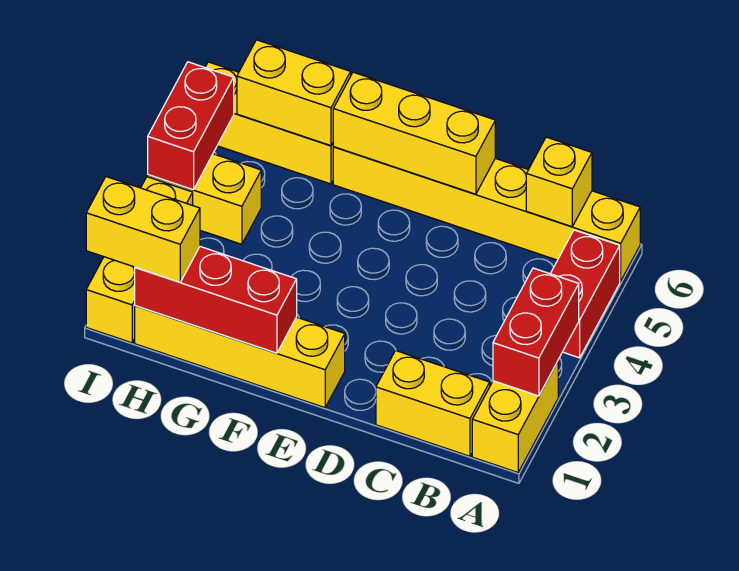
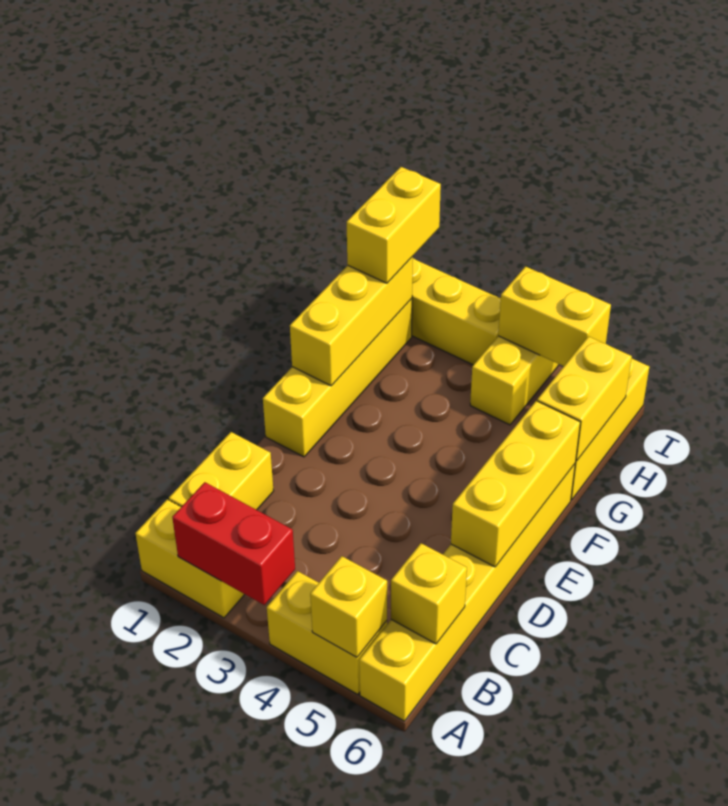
red brick A4:A5 level 1 -> yellow brick A4:A5 level 1
none -> yellow brick A5 level 2
red brick F1:H1 level 2 -> yellow brick F1:H1 level 2
red brick I4:I5 level 2 -> yellow brick I4:I5 level 2

